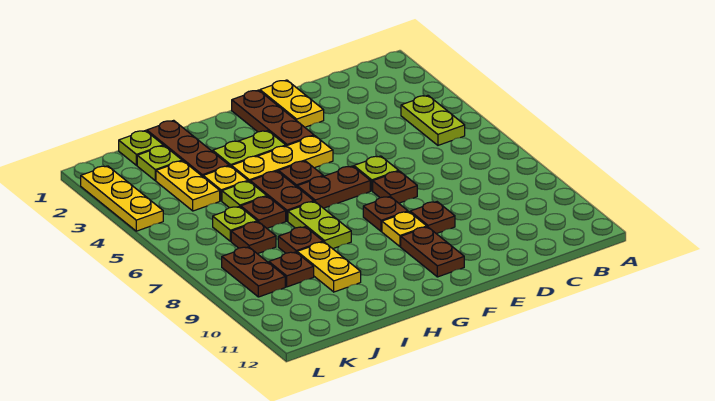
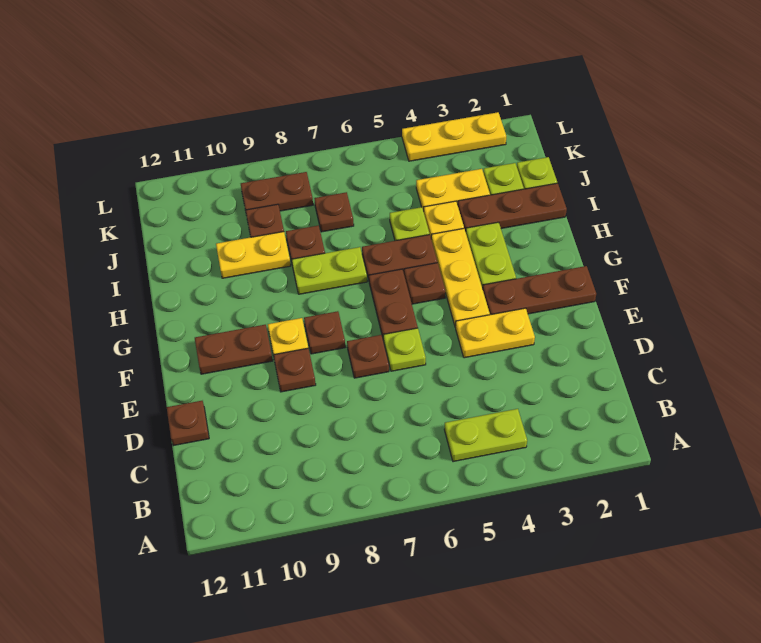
yellow plate E1:E2 level 1 -> yellow plate E3:E4 level 1
brown plate I6 level 1 -> brown plate D12 level 1
lime plate J6 level 1 -> none

